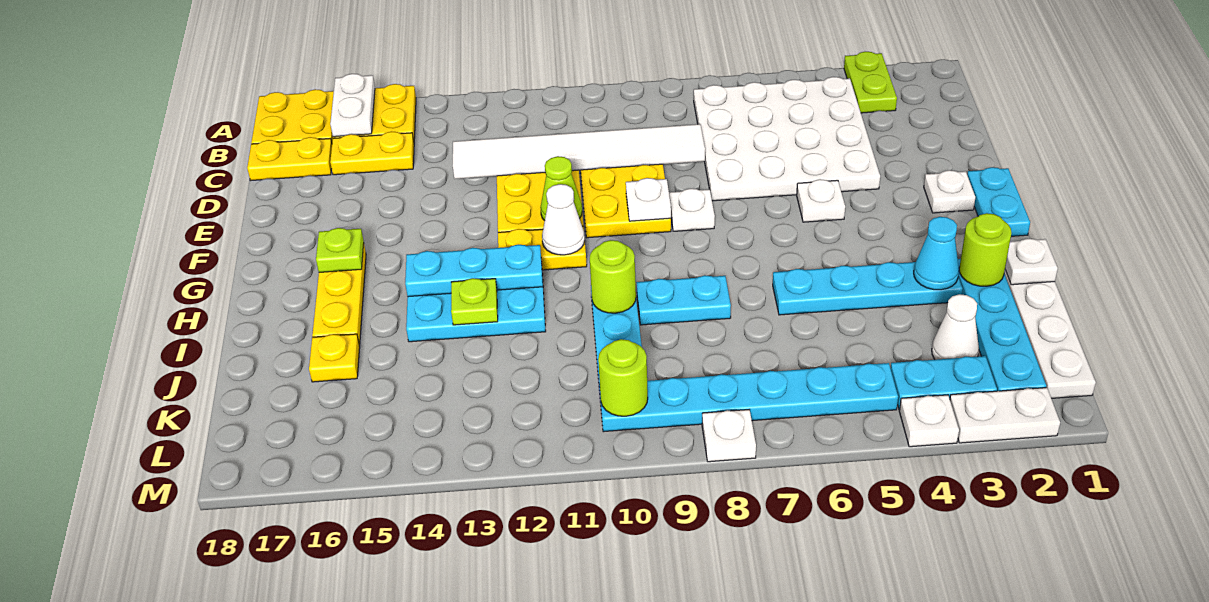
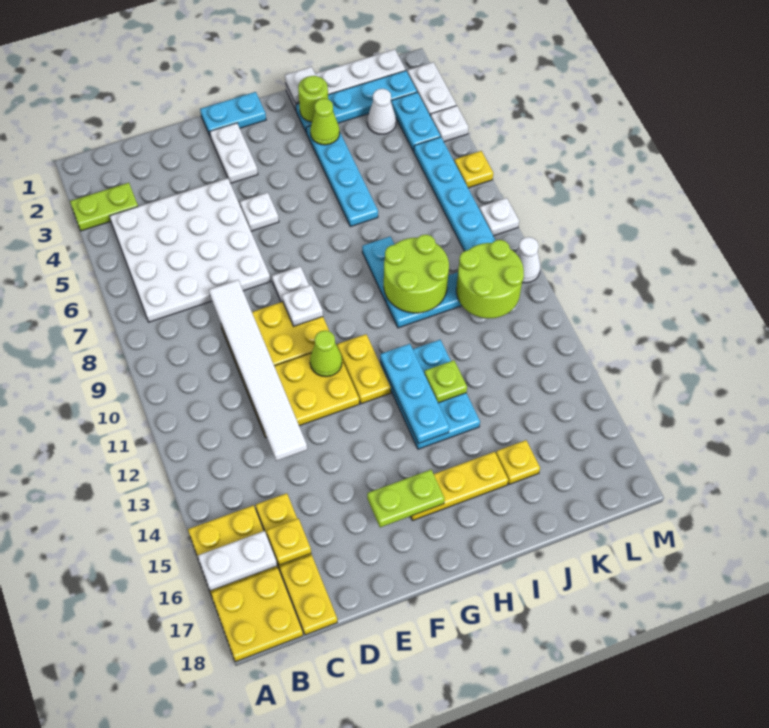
none -> yellow plate C16 level 2
white plate F2 level 1 -> white plate F2:F3 level 1
white cone G11 level 2 -> white cone M10 level 1
lime plate G16 level 2 -> lime plate F16:G16 level 2
cyan cone I3 level 2 -> lime cone I3 level 2
lime round brick I10 level 2 -> lime round brick I9:J10 level 2
lime round brick L10 level 2 -> lime round brick K10:L11 level 2
none -> yellow plate M6 level 1

